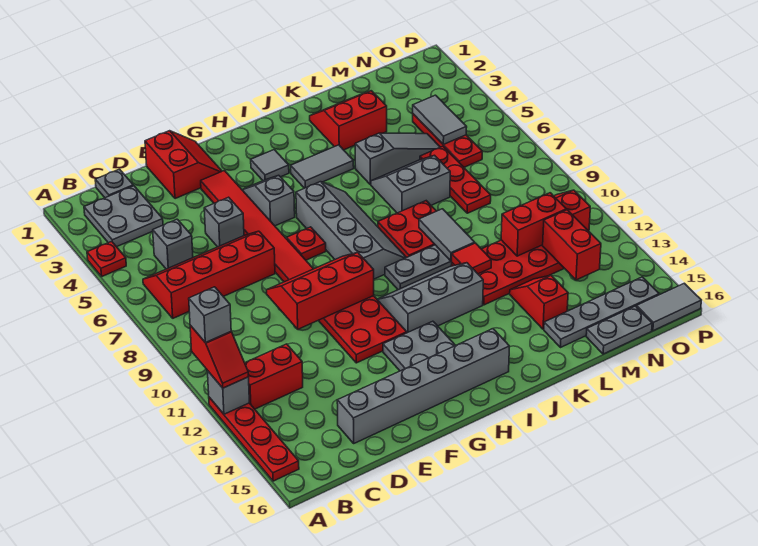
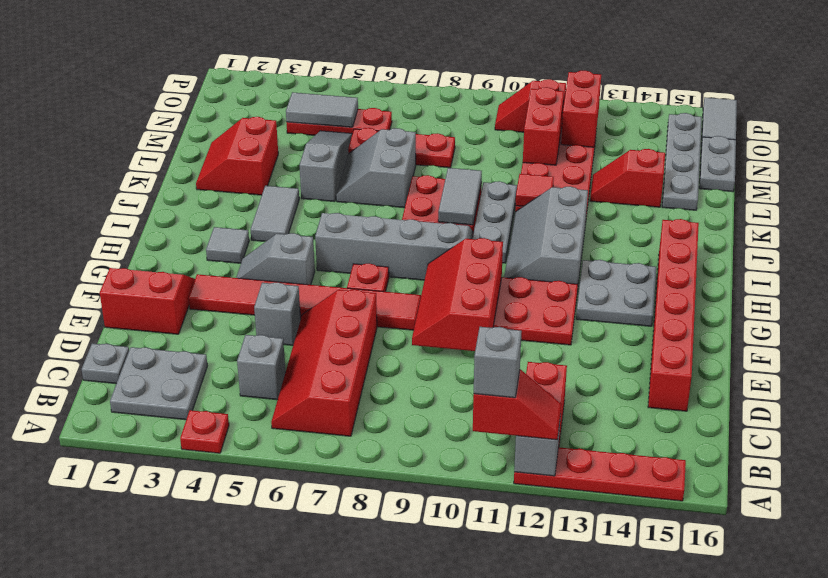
grey brick D15:I15 level 1 -> red brick D15:I15 level 1
grey tile K9:K10 level 2 -> grey tile J9:K9 level 2
red brick N12:N13 level 2 -> red brick N12:O12 level 2

